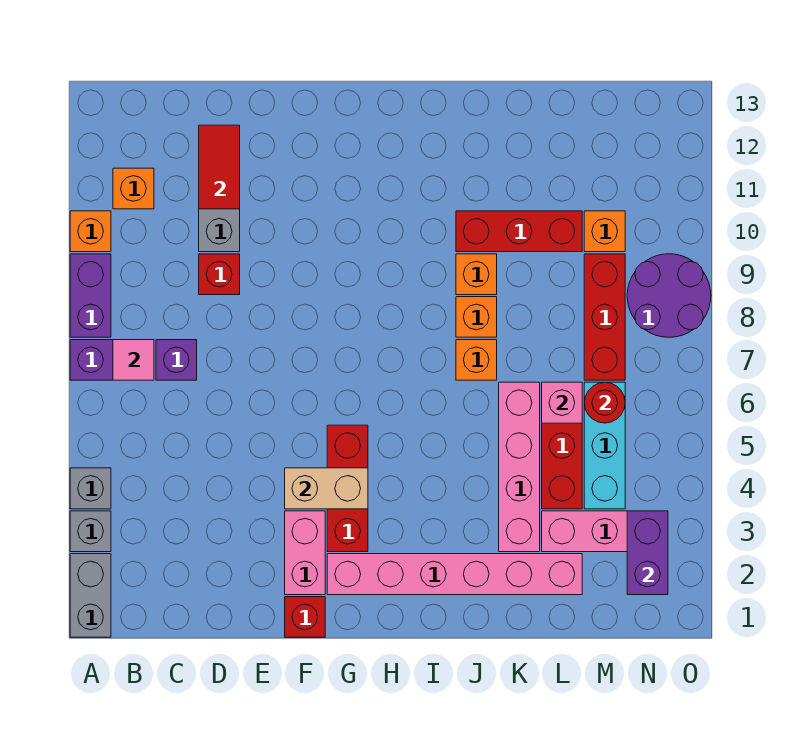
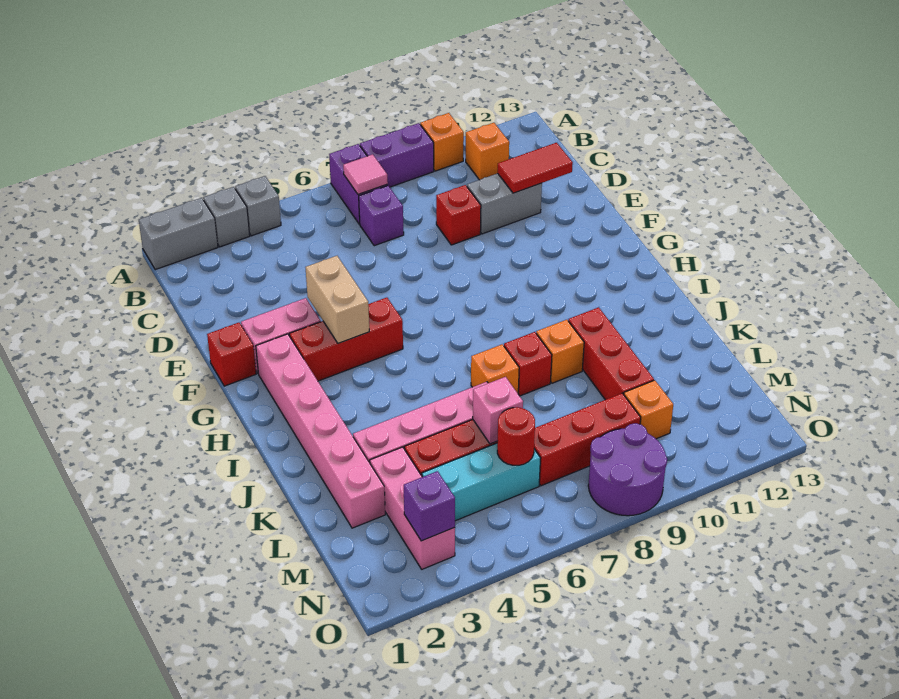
orange brick J8 level 1 -> red brick J8 level 1
purple brick N2:N3 level 2 -> purple brick N3 level 2

